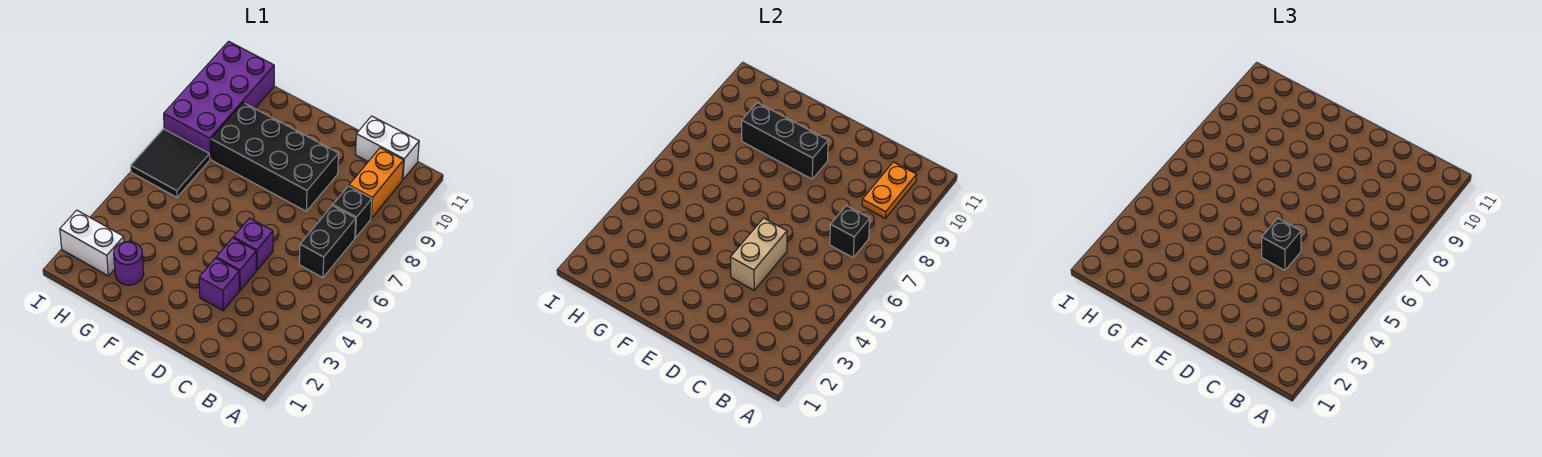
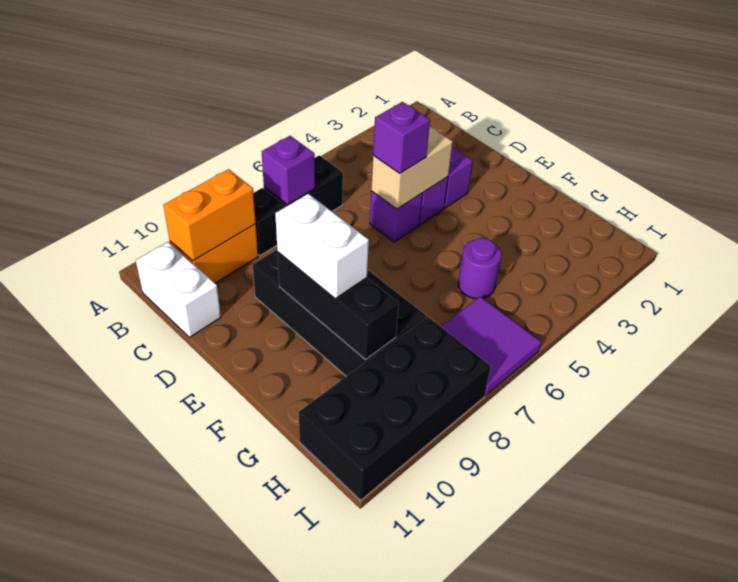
black brick B7 level 2 -> purple brick B7 level 2
orange plate B9:B10 level 2 -> orange brick B9:B10 level 2
black brick D5 level 3 -> purple brick D5 level 3
purple round brick G2 level 1 -> purple round brick G5 level 1
white brick H2:I2 level 1 -> white brick E9:F9 level 3
black tile H6:I7 level 1 -> purple tile H6:I7 level 1
purple brick H8:I11 level 1 -> black brick H8:I11 level 1

